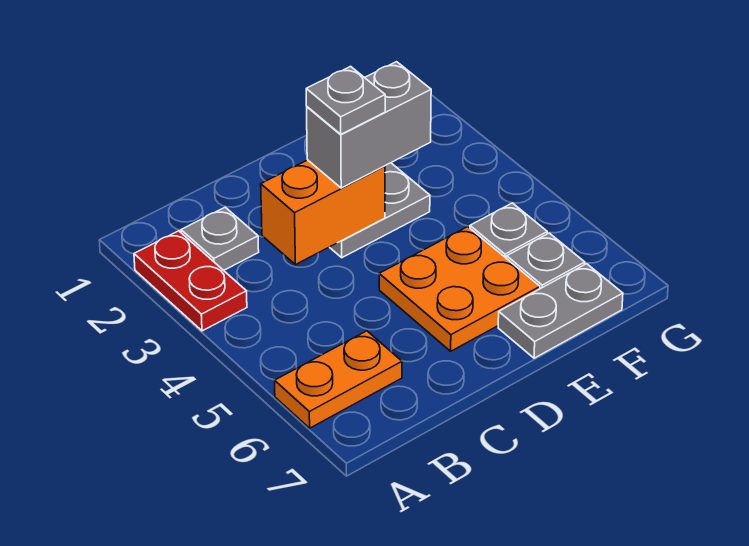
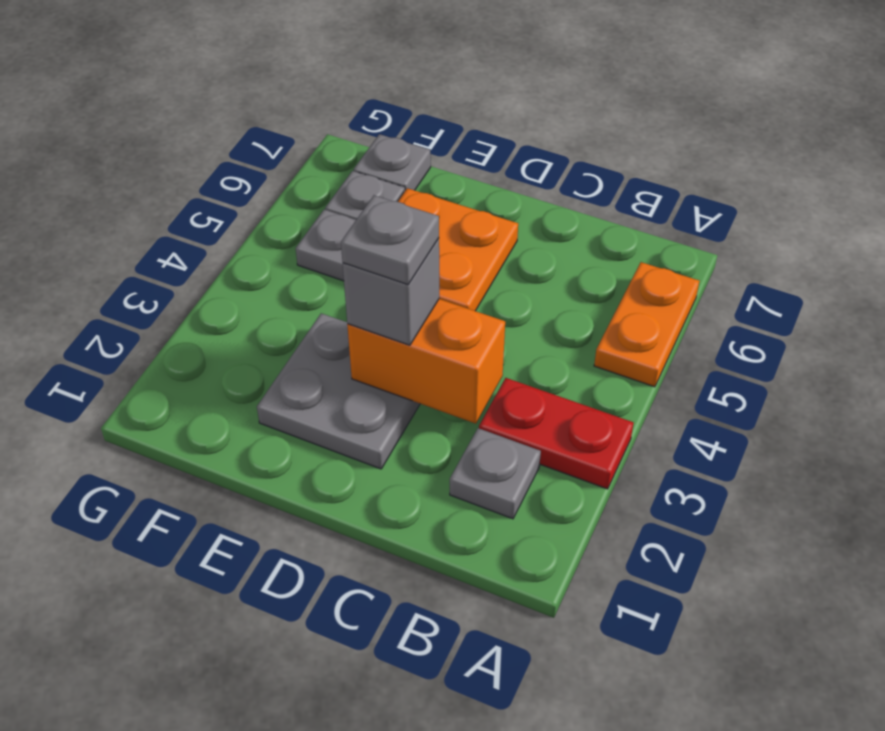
red plate A2:A3 level 1 -> red plate A3:B3 level 1
orange plate A6:B6 level 1 -> orange plate A5:A6 level 1
grey brick D3:E3 level 3 -> grey brick D3 level 3
grey plate E7:F7 level 1 -> grey plate F7 level 1

